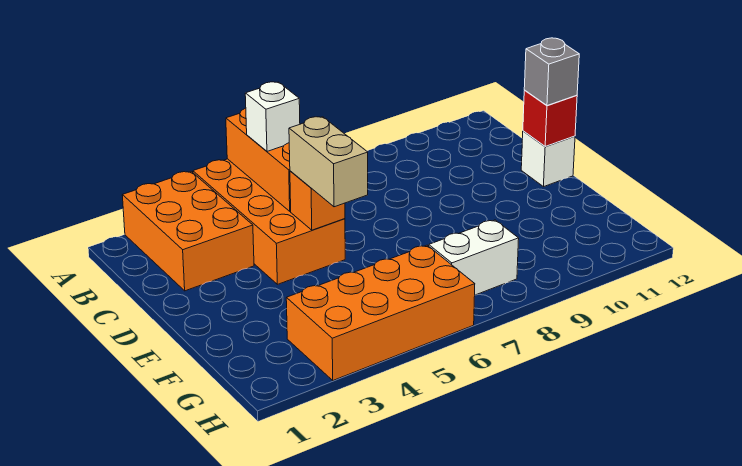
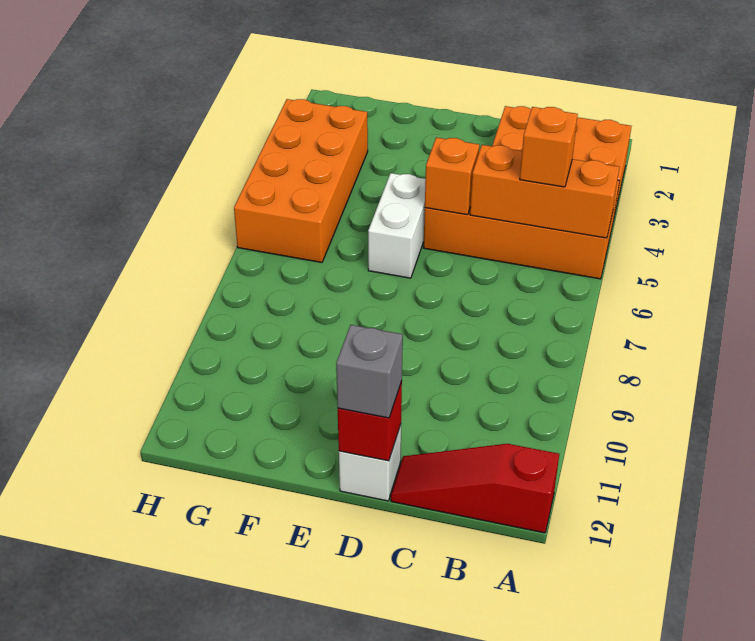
none -> red slope A12:C12 level 1 top A
white brick B5 level 3 -> orange brick B5 level 3
tan brick D5:E5 level 3 -> none
white brick G7:G8 level 1 -> white brick E5:E6 level 1

